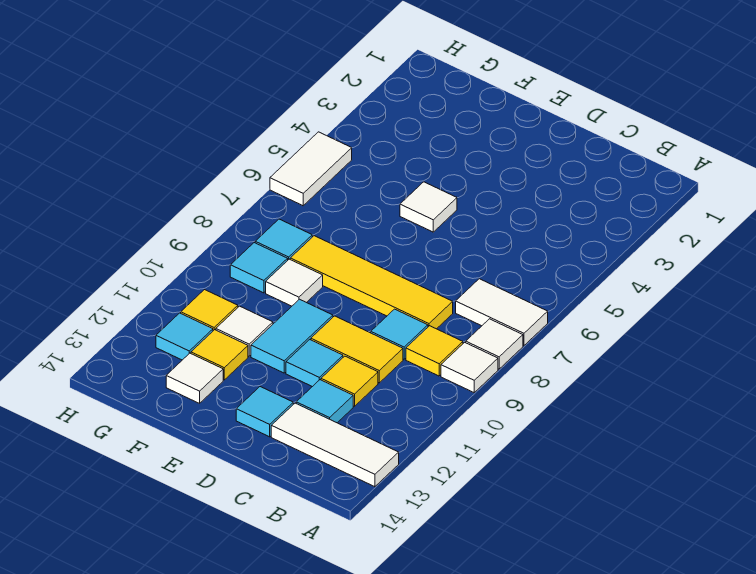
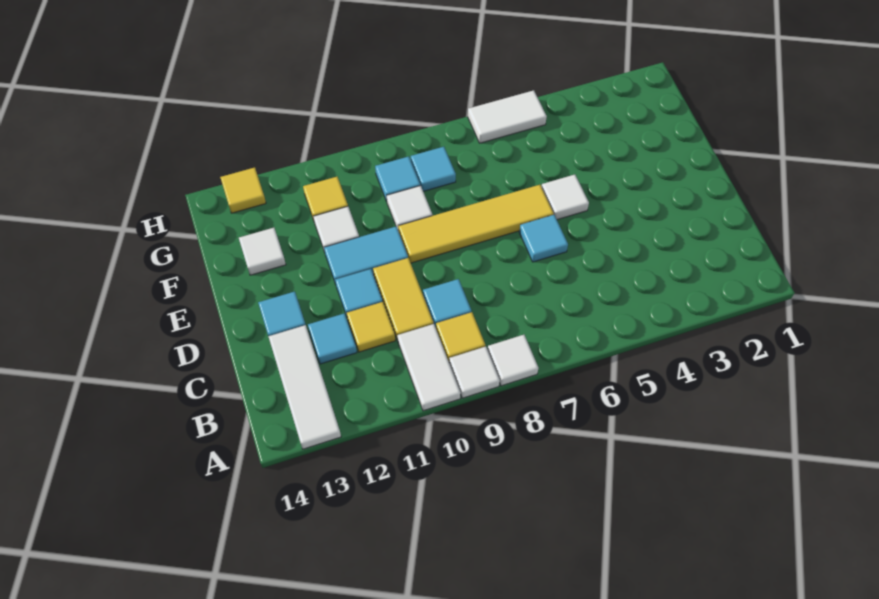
white tile A7:B7 level 1 -> white tile A10:B10 level 1
yellow tile C8:F8 level 1 -> yellow tile E6:E9 level 1
yellow tile F12 level 1 -> yellow tile H13 level 1
cyan tile G12 level 1 -> cyan tile D6 level 1

